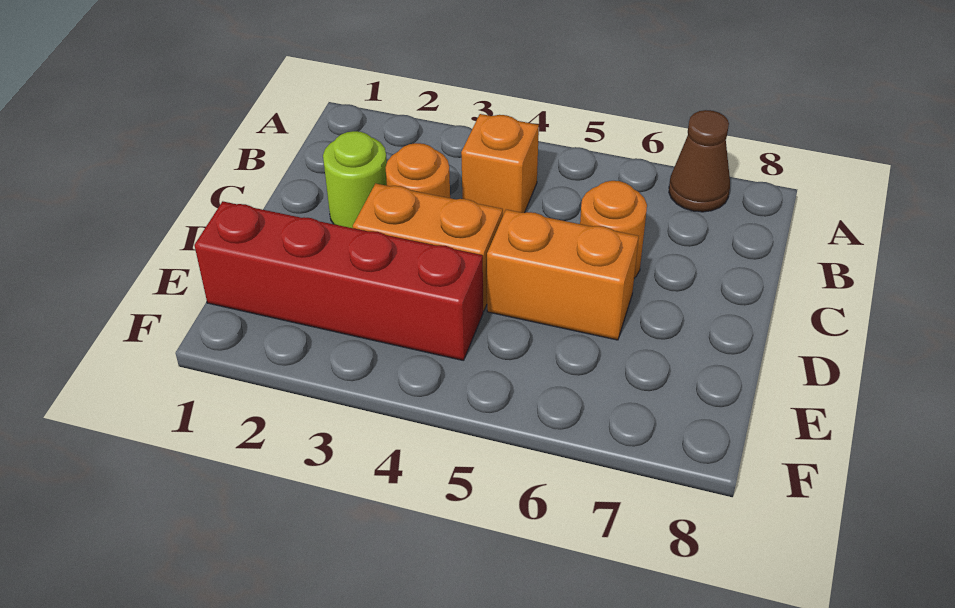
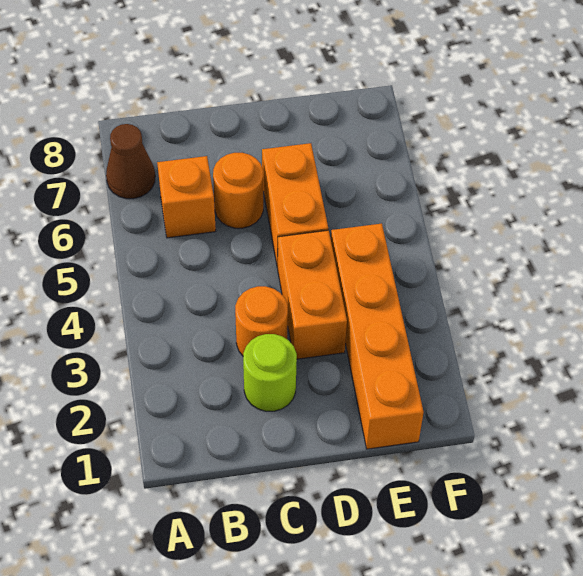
orange brick B4 level 1 -> orange brick B6 level 1
red brick E1:E4 level 1 -> orange brick E1:E4 level 1

